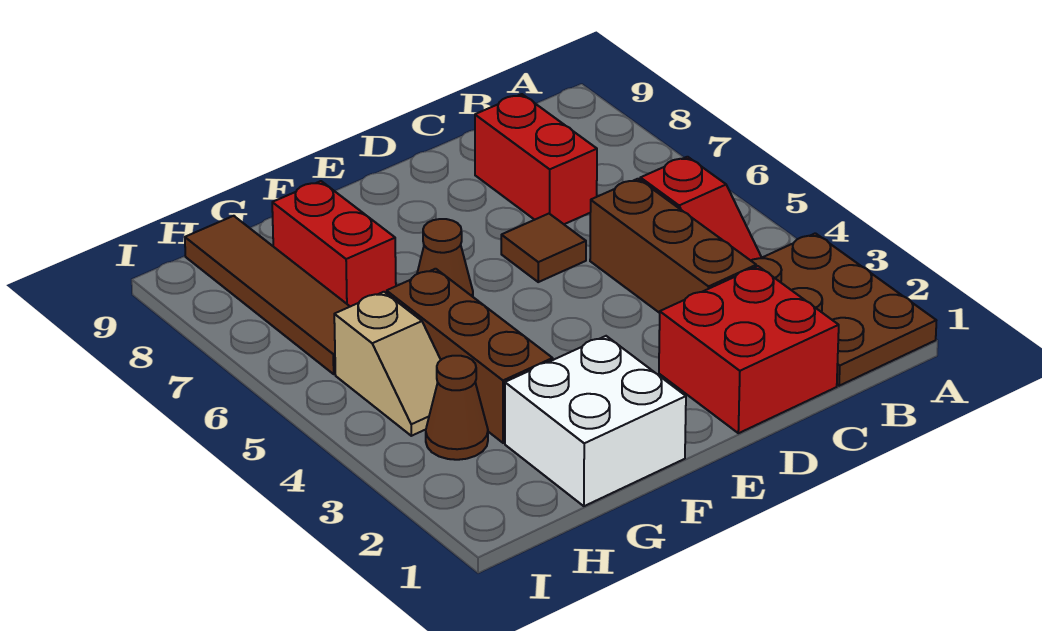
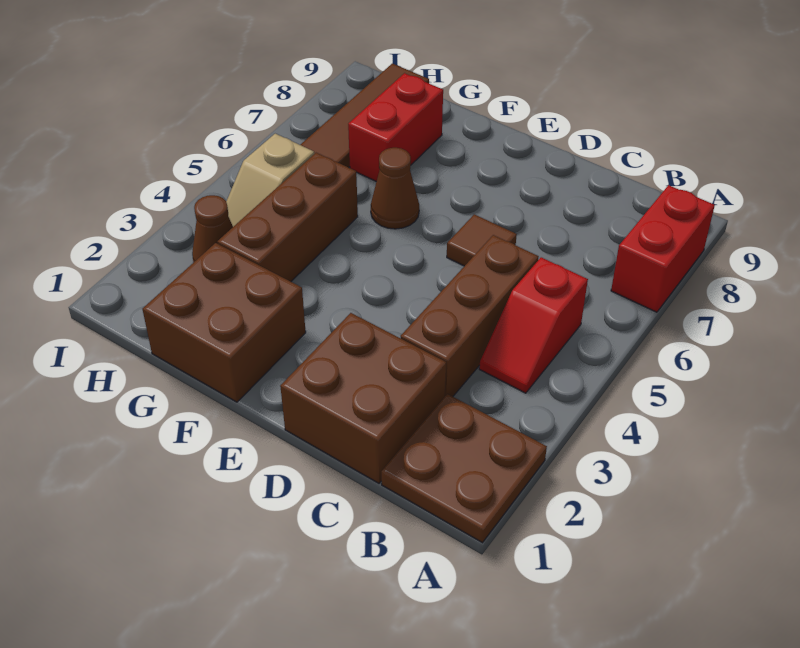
brown plate A1:B3 level 1 -> brown plate A1:B2 level 1
red brick C1:D2 level 1 -> brown brick C1:D2 level 1
red brick C7:C8 level 1 -> red brick A7:A8 level 1
white brick F1:G2 level 1 -> brown brick F1:G2 level 1

